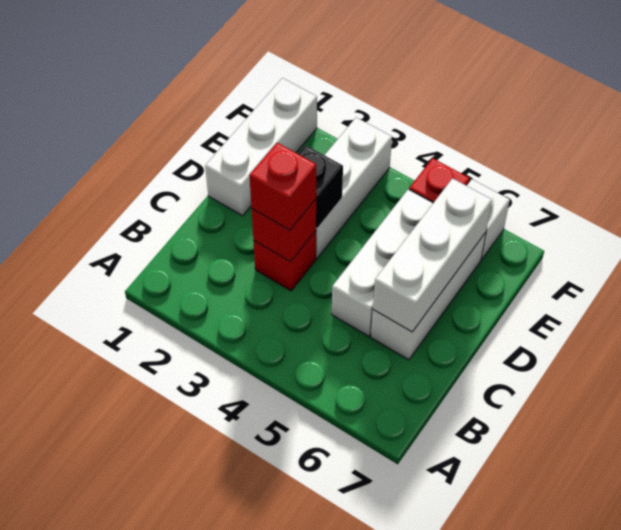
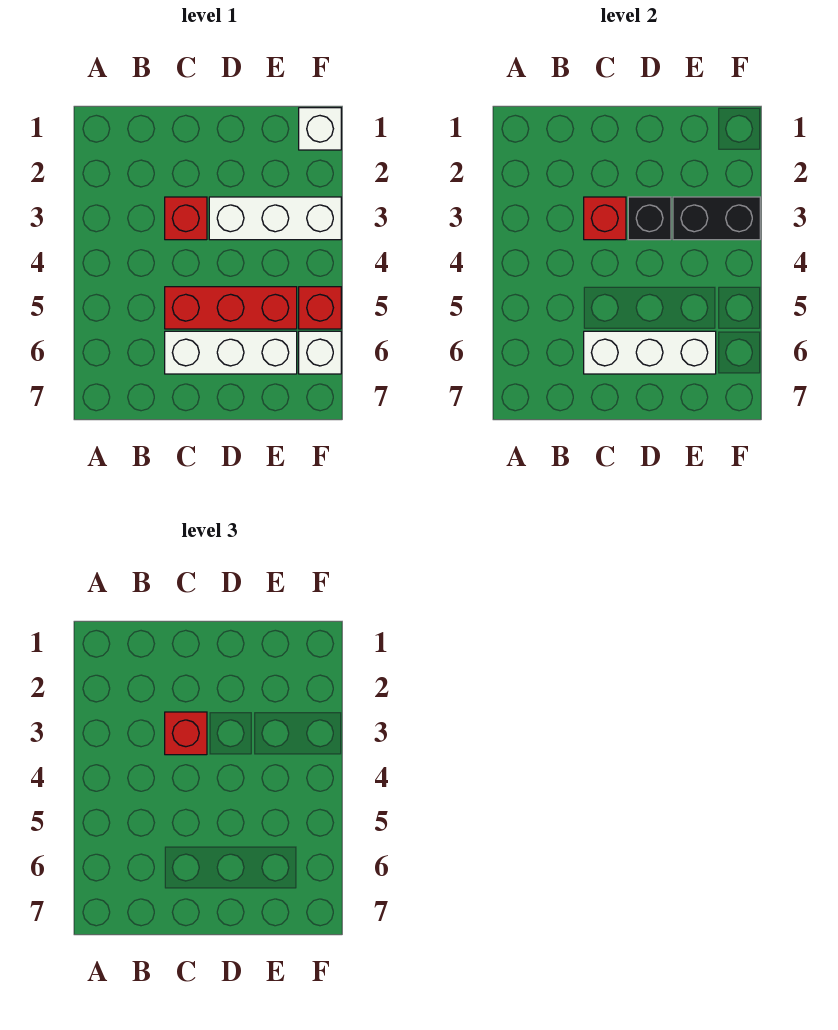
white brick C5:E5 level 1 -> red brick C5:E5 level 1
white brick D1:F1 level 1 -> white brick F1 level 1
none -> black brick E3:F3 level 2

